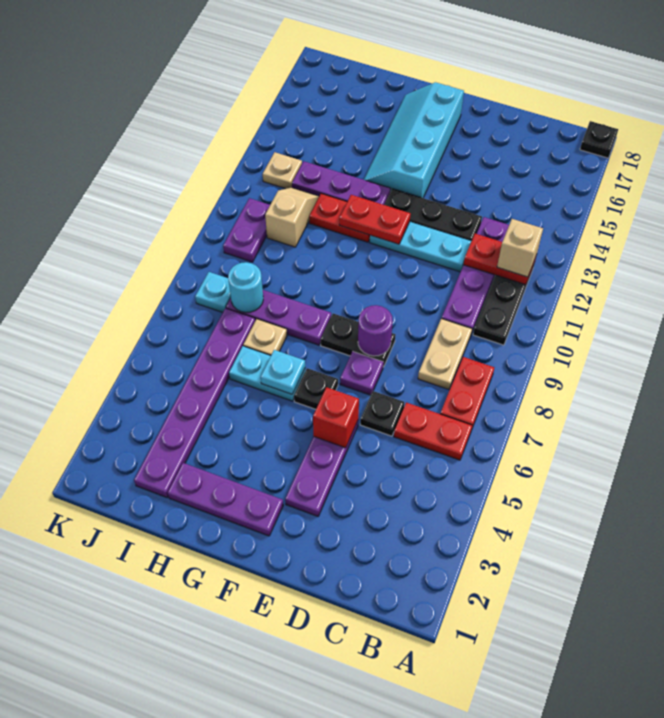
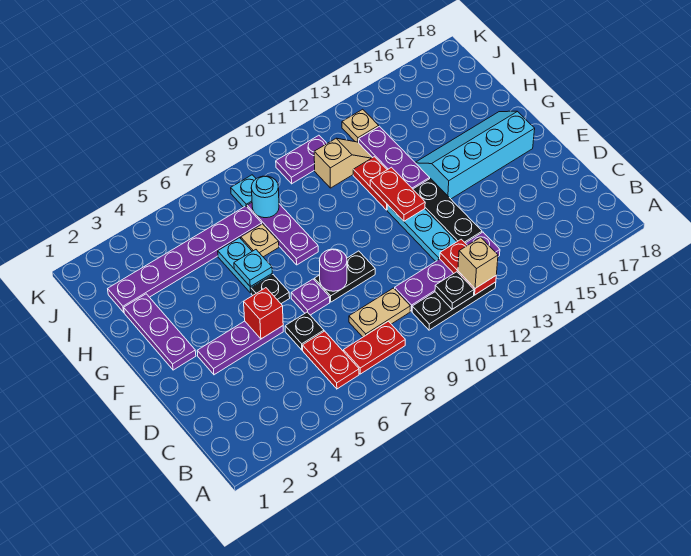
black plate A18 level 1 -> black plate B11 level 2
black plate E8:F8 level 1 -> black plate E8:E9 level 1

